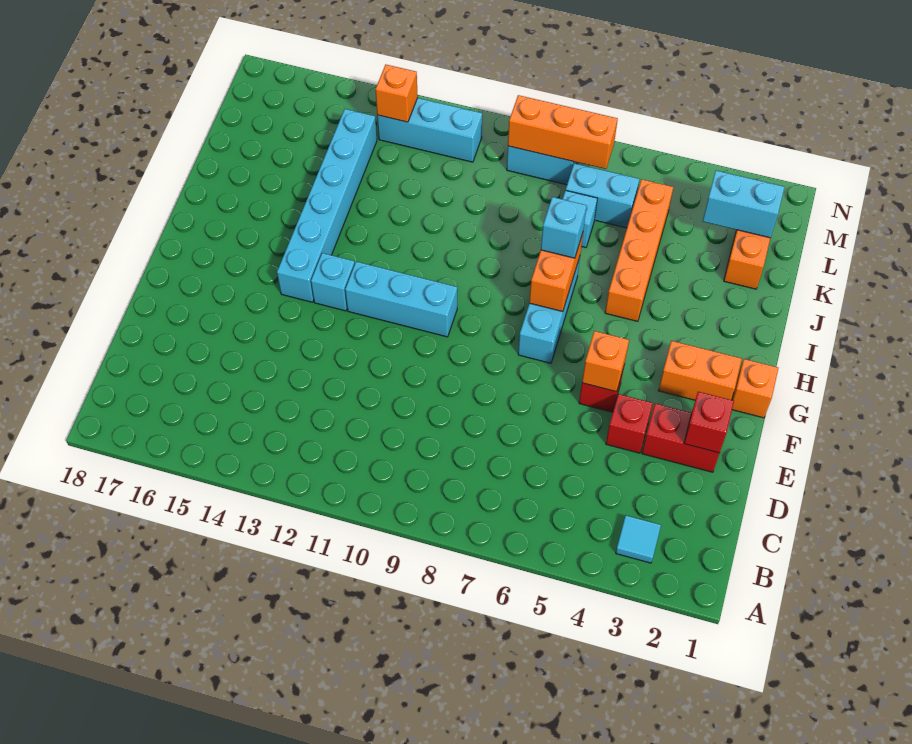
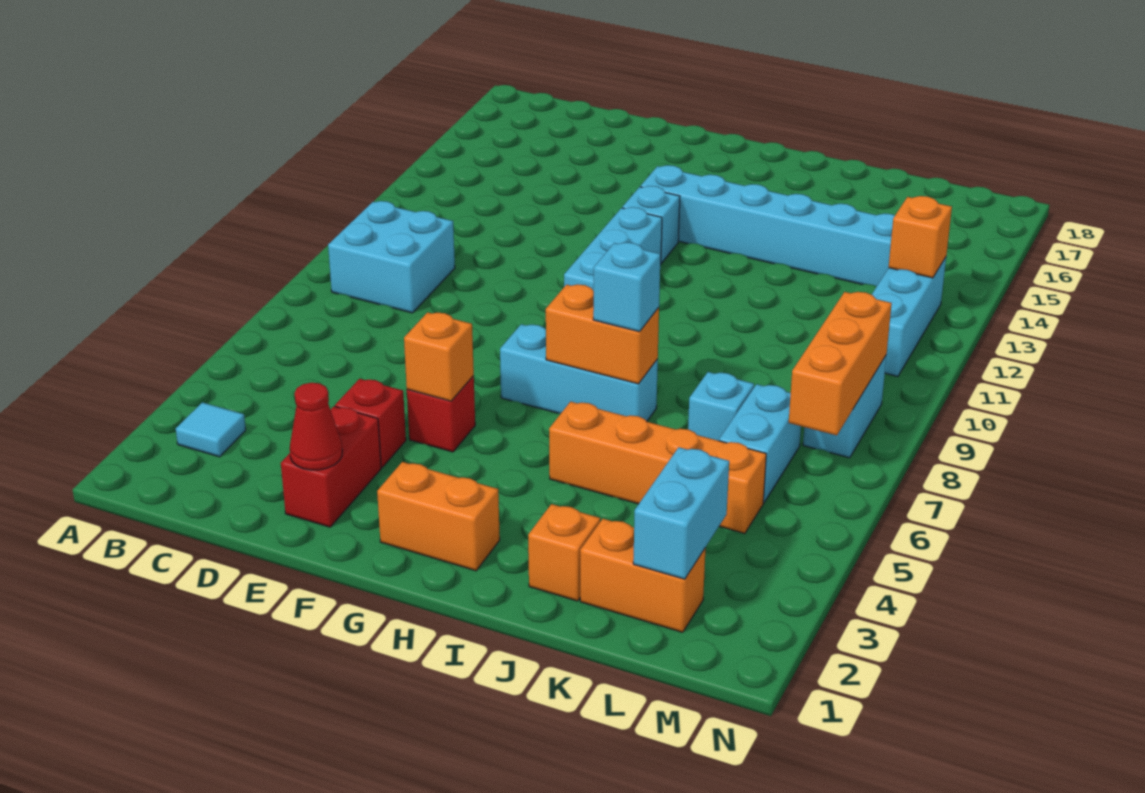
none -> cyan brick B9:C10 level 1
red brick E2 level 2 -> red cone E2 level 2
orange brick G1 level 1 -> orange brick J2 level 1
orange brick G2:G3 level 1 -> orange brick G2:H2 level 1

